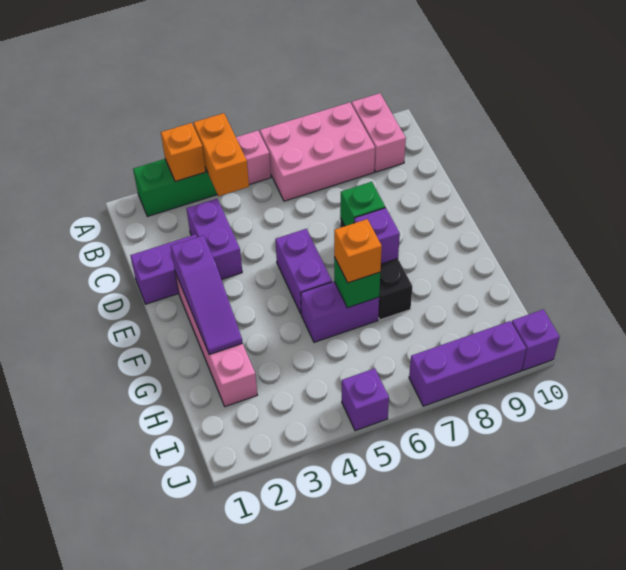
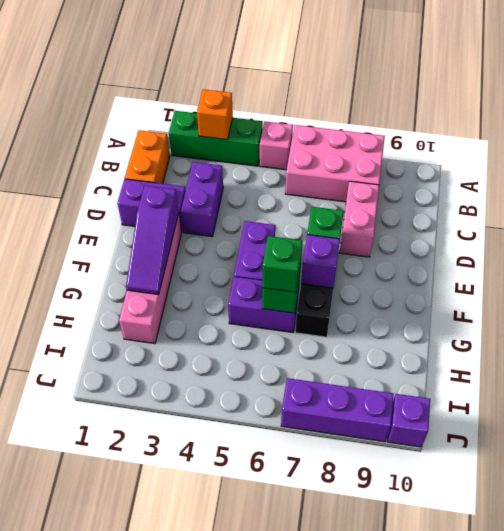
orange brick A4:B4 level 2 -> orange brick B1:C1 level 1
pink brick A9:B9 level 1 -> pink brick C8:D8 level 1
orange brick G6 level 3 -> green brick G6 level 3
purple brick J5 level 1 -> none

